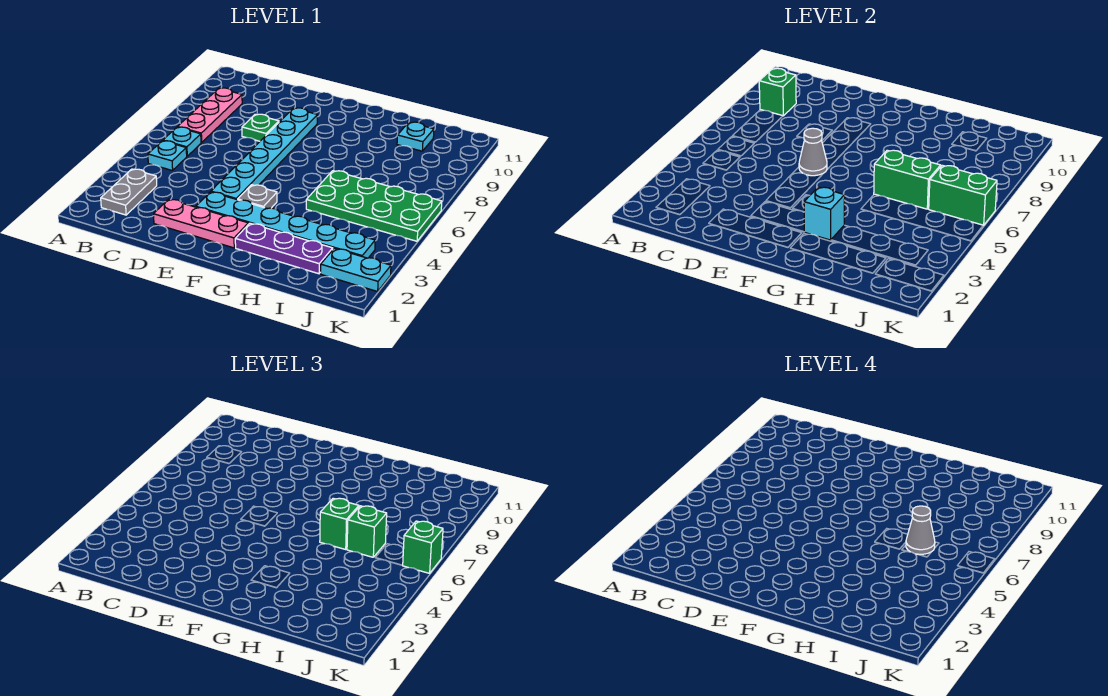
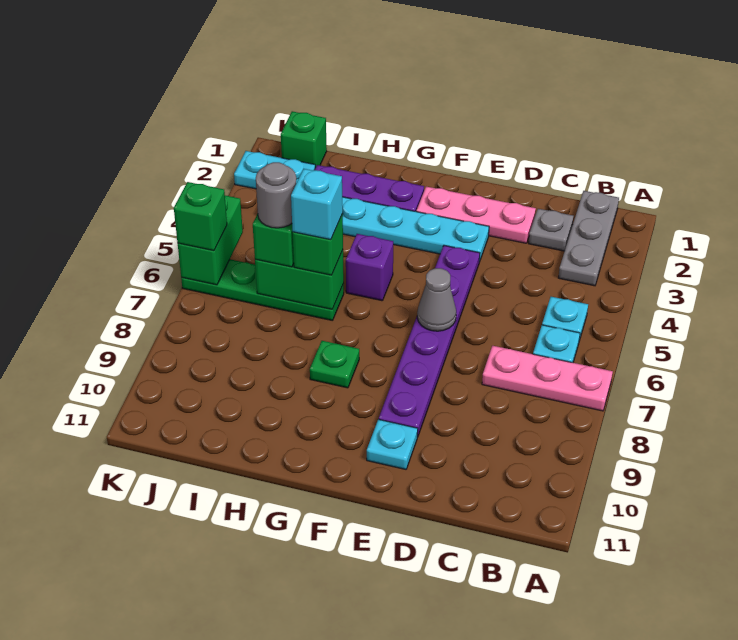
grey plate B2:B3 level 1 -> grey plate B1:B3 level 1
pink plate B7:B9 level 1 -> pink plate A7:C7 level 1
green brick B9 level 2 -> green brick J1 level 1
green plate D8 level 1 -> green plate G8 level 1
cyan plate E4:E9 level 1 -> purple plate E4:E9 level 1
grey plate F4 level 1 -> grey plate C2 level 1
cyan brick G3 level 2 -> cyan brick H6 level 4
none -> purple brick G5 level 1
green plate H5:K6 level 1 -> green plate H6:K6 level 1
grey cone I6 level 4 -> grey round brick I6 level 4
cyan plate I10 level 1 -> cyan plate E10 level 1
green brick J6:K6 level 2 -> green brick K5:K6 level 2

